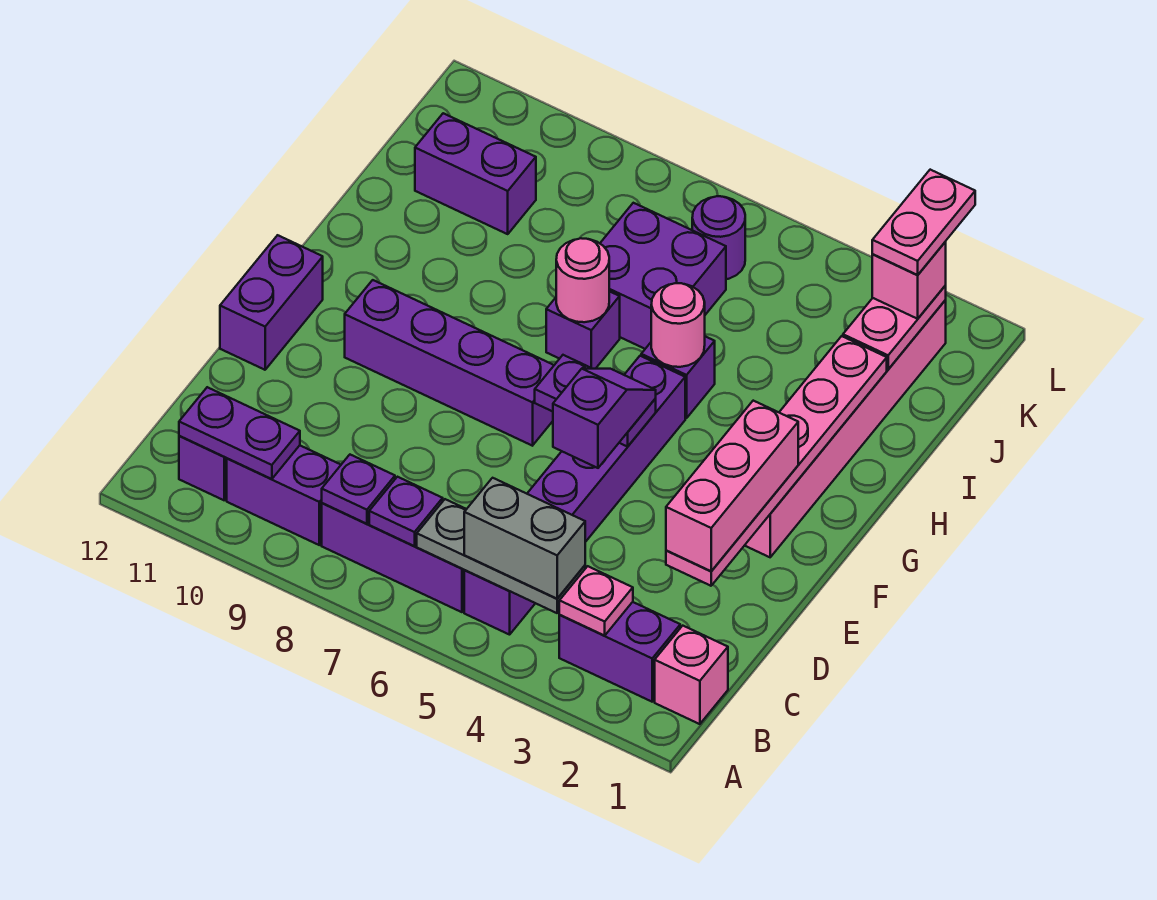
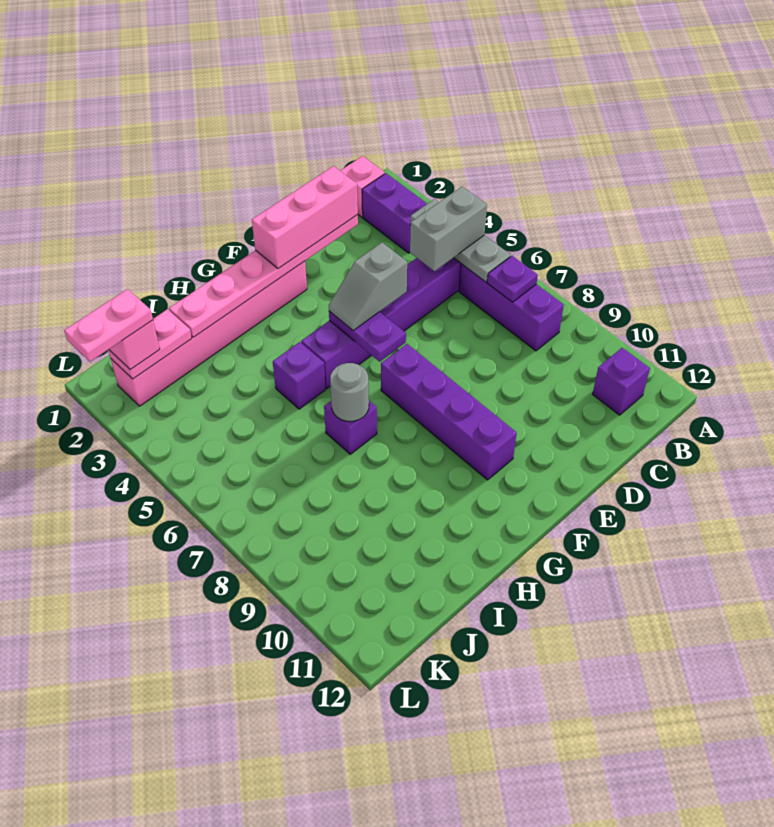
pink plate B3 level 2 -> none
grey brick B4:B5 level 3 -> grey brick B5:C5 level 3
purple plate B8 level 2 -> none
purple brick B9:B10 level 1 -> none
purple plate B10:B11 level 2 -> none
purple slope E5:F5 level 3 top E -> grey slope E5:F5 level 3 top E
purple brick E12:F12 level 1 -> none
pink round brick H5 level 2 -> none
pink round brick H7 level 2 -> grey round brick H7 level 2
purple brick I6:J7 level 1 -> none
purple brick J10:J11 level 1 -> none
purple round brick K6 level 1 -> none

